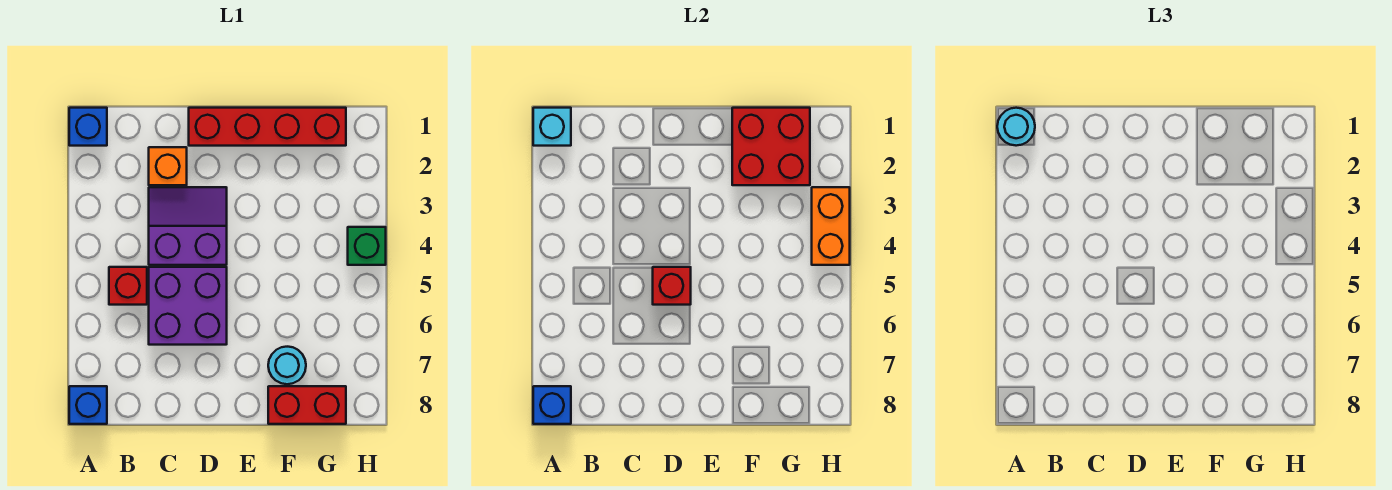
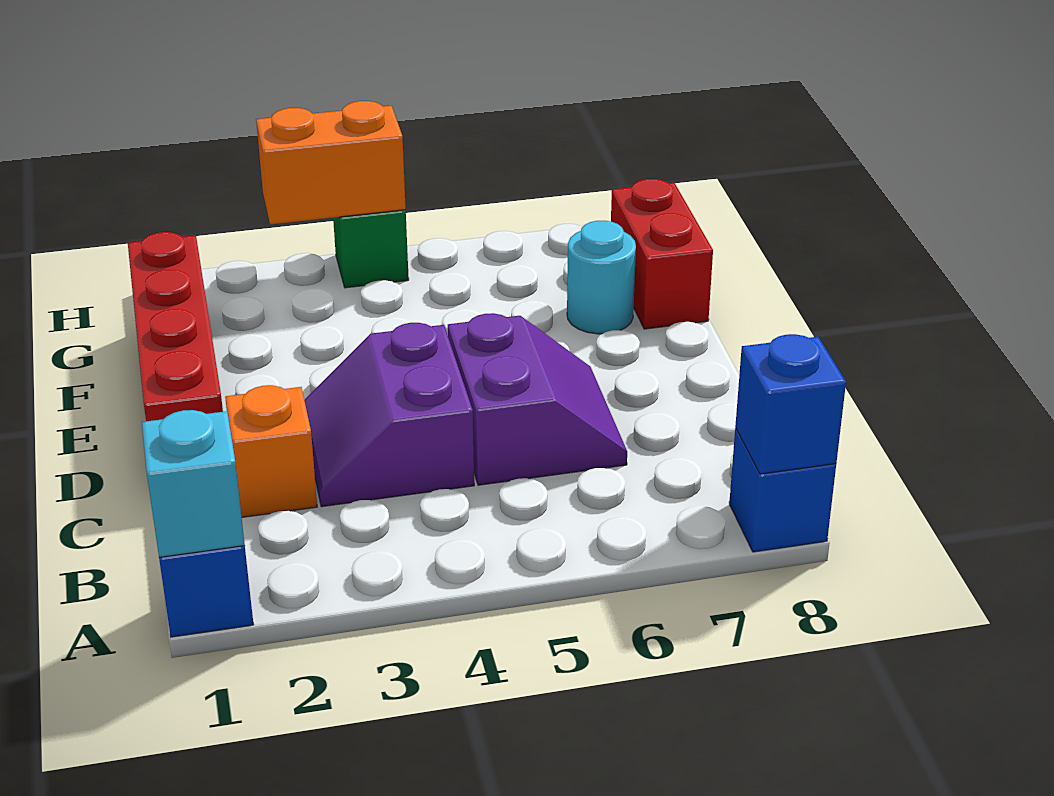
cyan round brick A1 level 3 -> none
red brick B5 level 1 -> none
purple brick C5:D6 level 1 -> purple slope C5:D6 level 1 top 5
red brick D5 level 2 -> none
red brick F1:G2 level 2 -> none

